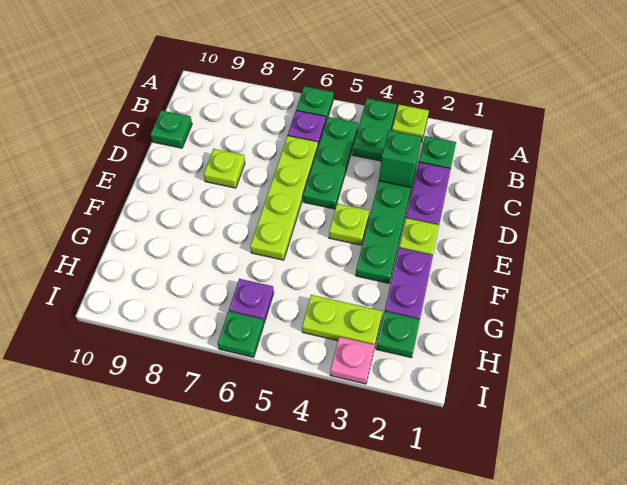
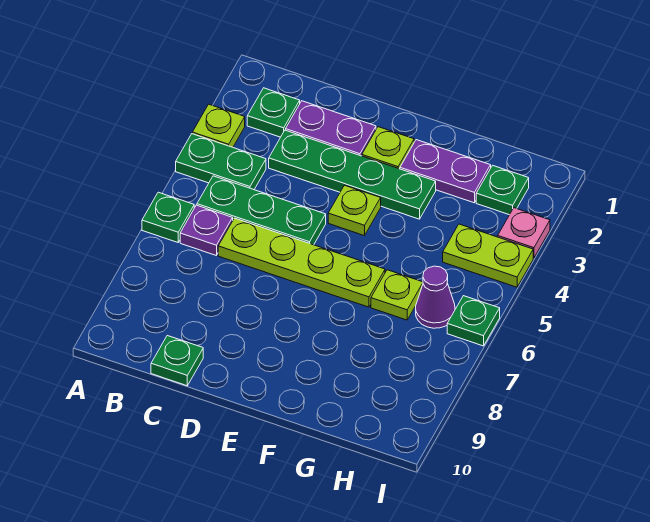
green brick C3 level 2 -> none
lime plate D8 level 1 -> lime plate G6 level 1
lime plate H3:H4 level 1 -> lime plate H4:I4 level 1
purple plate H6 level 1 -> purple cone H6 level 1

